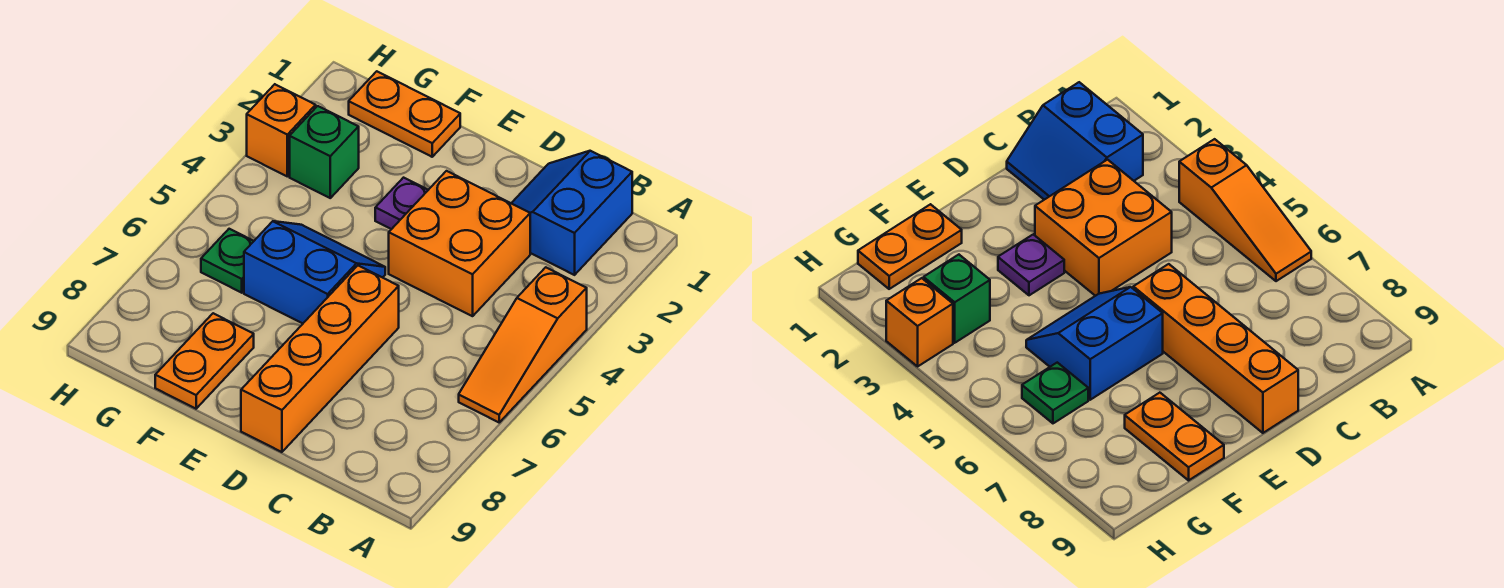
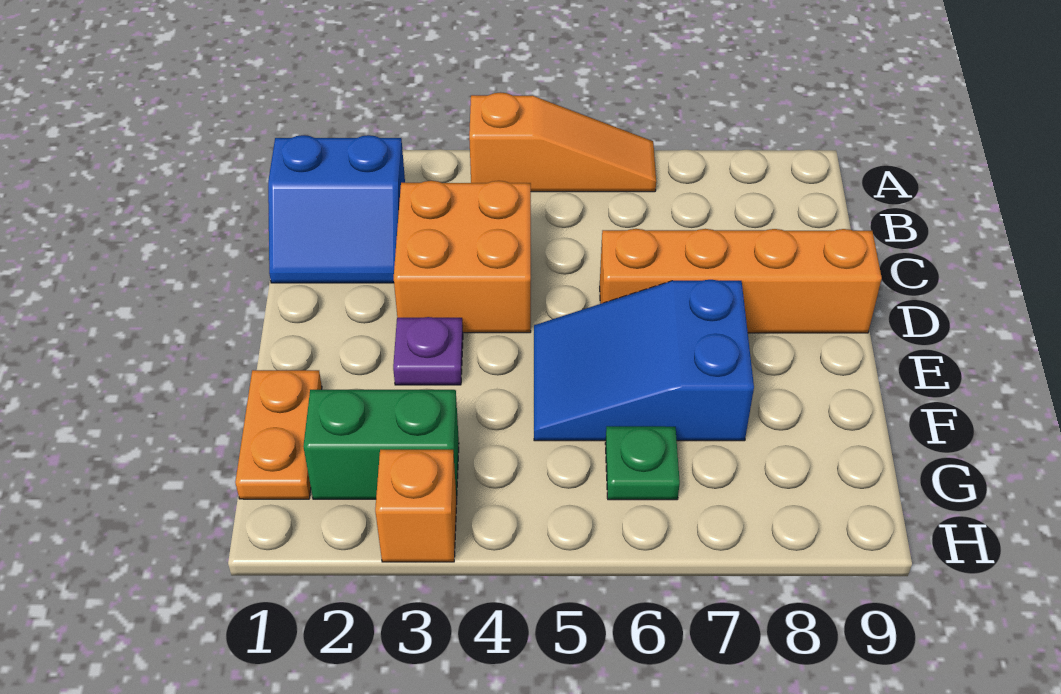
blue slope E5:F6 level 1 top 6 -> blue slope E5:F7 level 1 top 7
orange plate F8:F9 level 1 -> none
green brick G3 level 1 -> green brick G2:G3 level 1

